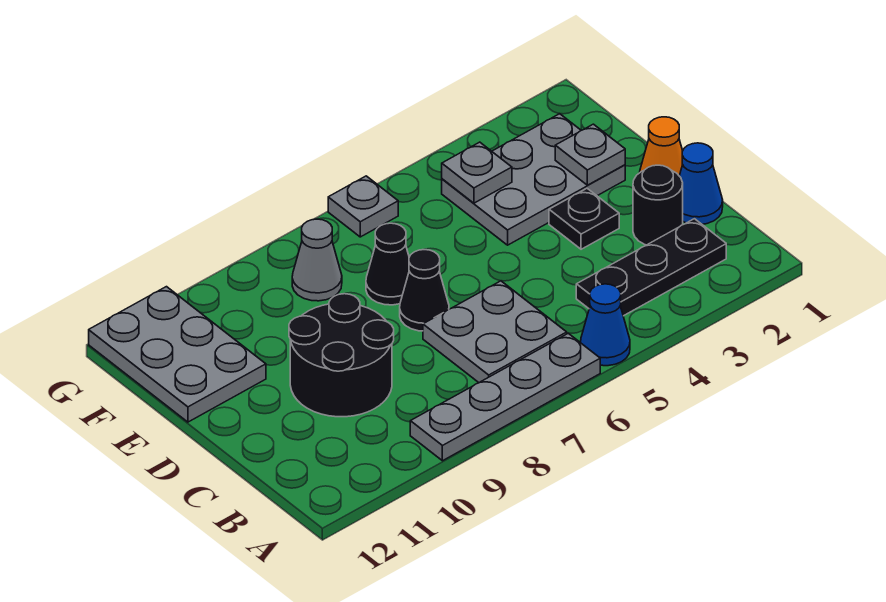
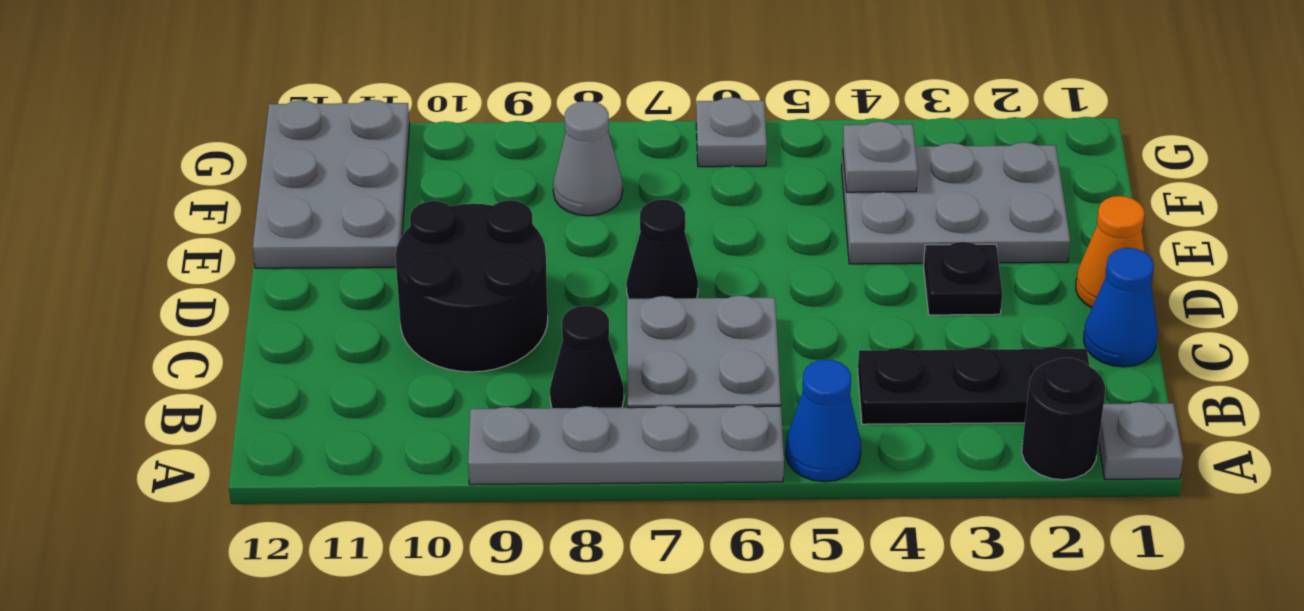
black round brick C2 level 1 -> black round brick A2 level 1
grey plate E2 level 2 -> grey plate A1 level 1
black cone E7 level 1 -> black cone B8 level 1

